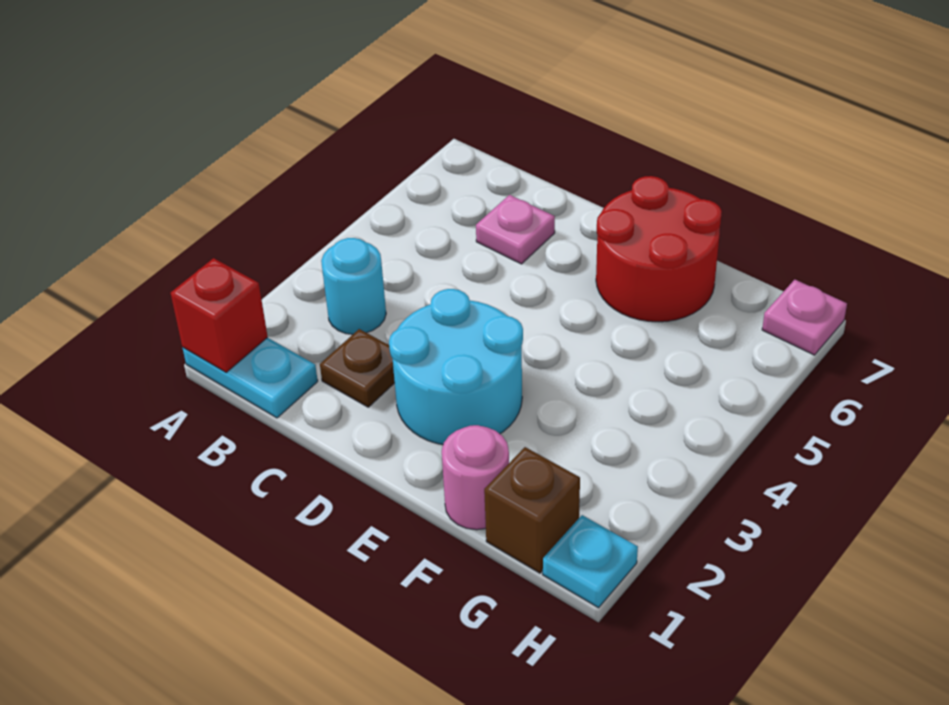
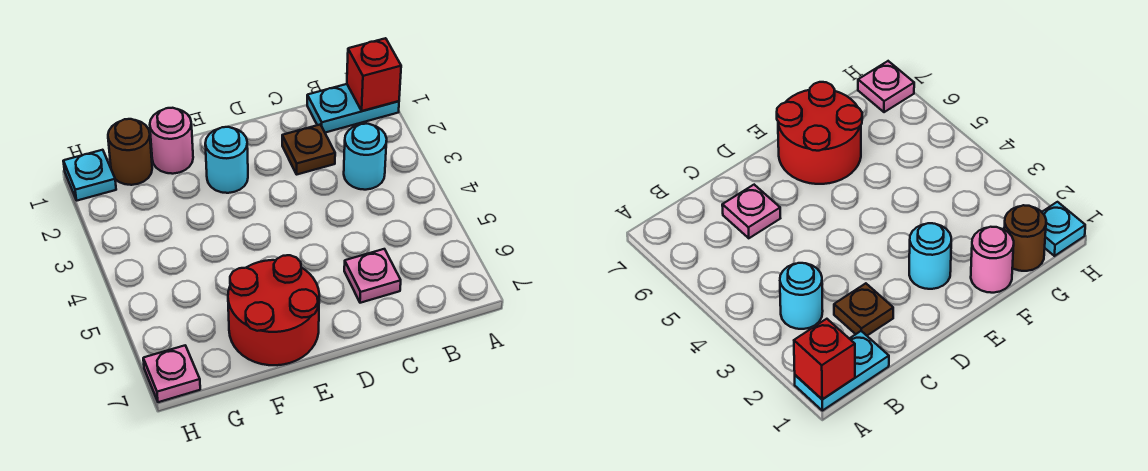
cyan round brick D2:E3 level 1 -> cyan round brick E2 level 1
brown brick G1 level 1 -> brown round brick G1 level 1

